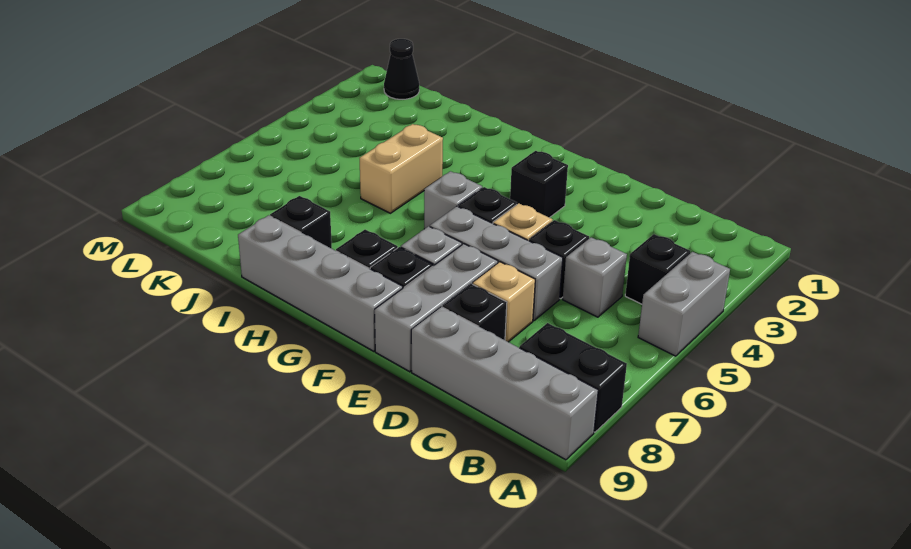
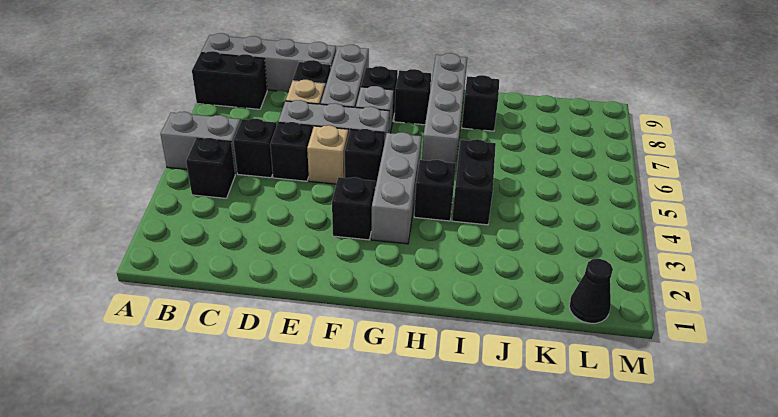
grey brick A4:A5 level 1 -> grey brick A5:B5 level 1
grey brick C5 level 1 -> black brick C5 level 1
grey brick F9:I9 level 1 -> grey brick H6:H9 level 1
grey brick G5 level 1 -> grey brick G3:G5 level 1
none -> black brick H4 level 1
tan brick I4:I5 level 1 -> black brick I4:I5 level 1

